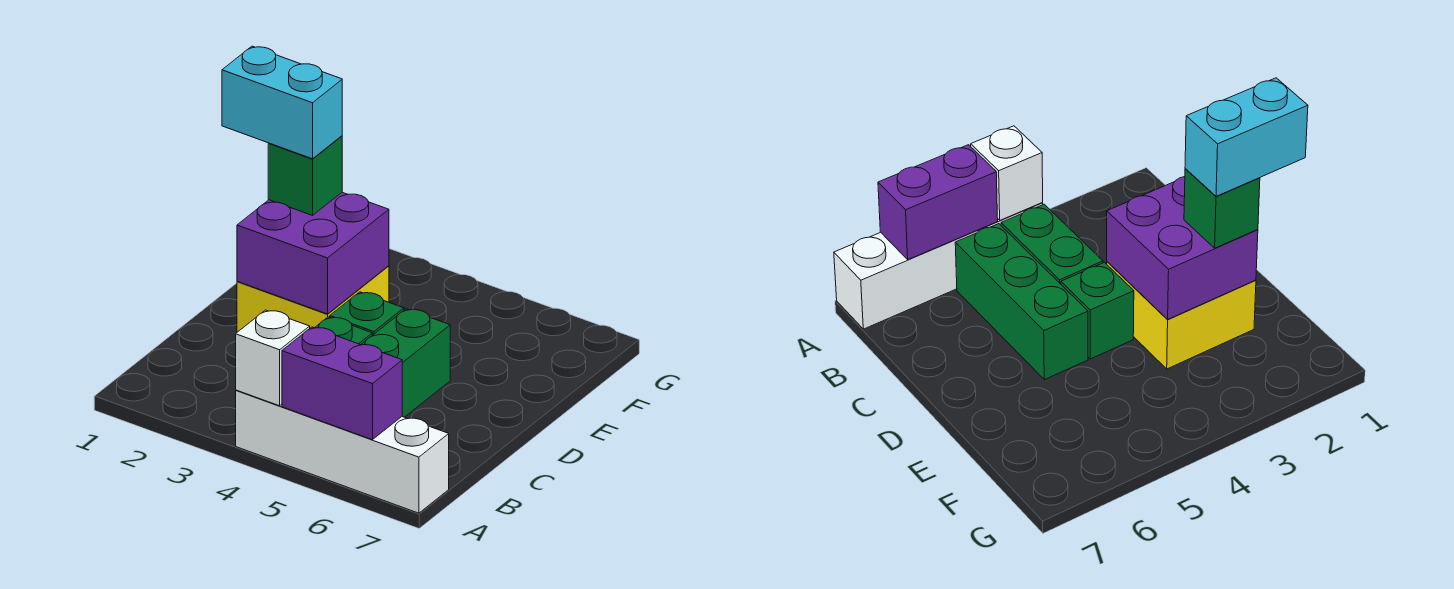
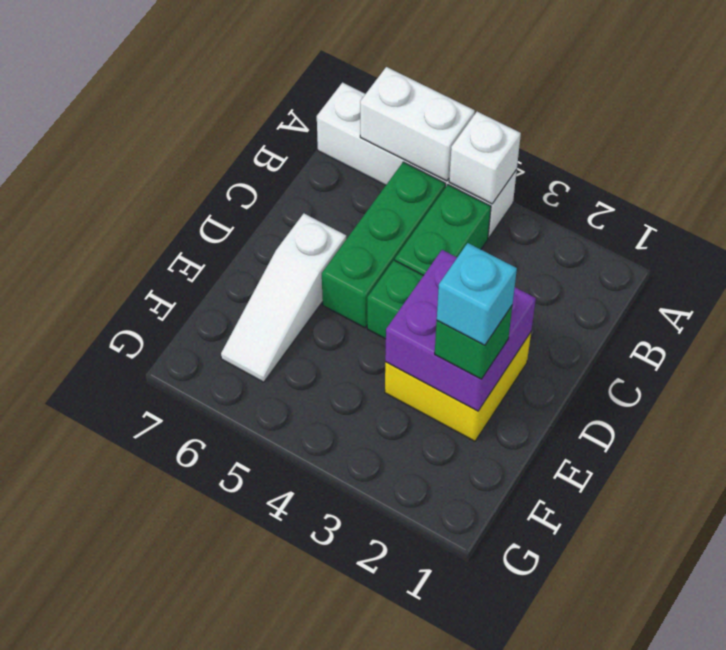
purple brick A5:A6 level 2 -> white brick A5:A6 level 2
none -> white slope D6:F6 level 1 top D
cyan brick E1:E2 level 4 -> cyan brick E2 level 4

